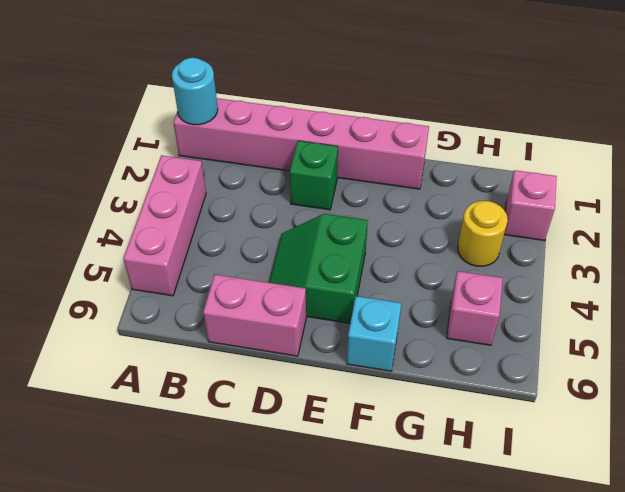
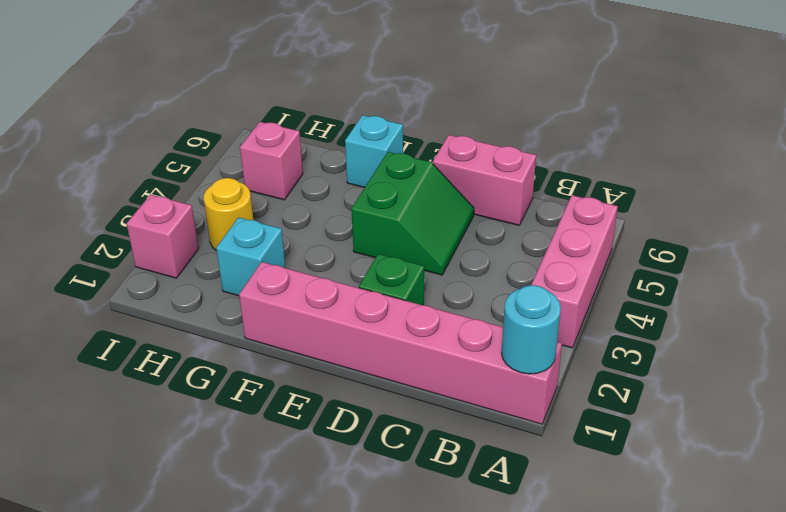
none -> cyan brick G2 level 1

